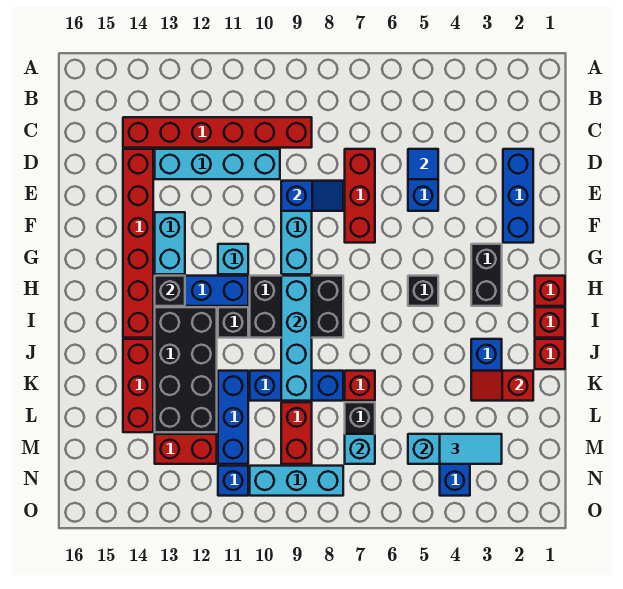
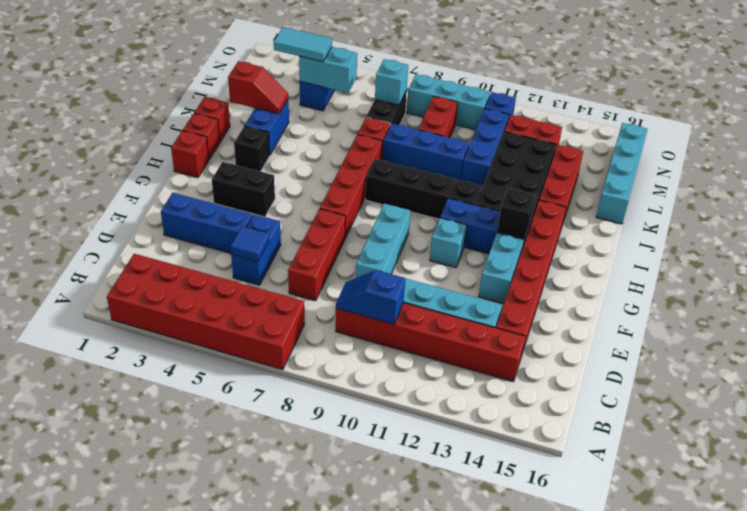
none -> red brick A2:B7 level 1
blue brick D2:F2 level 1 -> blue brick E2:E4 level 1
blue slope E8:E9 level 2 top 9 -> blue slope C9:C10 level 2 top 10
black brick G3:H3 level 1 -> black brick G3:G4 level 1
none -> red brick G7:J7 level 1
black brick H5 level 1 -> black brick I3 level 1
black brick H8:I10 level 1 -> black brick I8:I10 level 1
cyan brick H9:K9 level 2 -> cyan brick K16:N16 level 1

